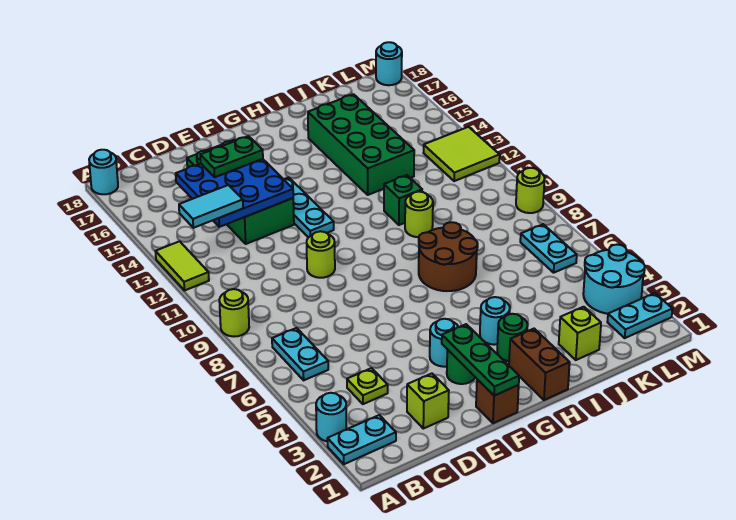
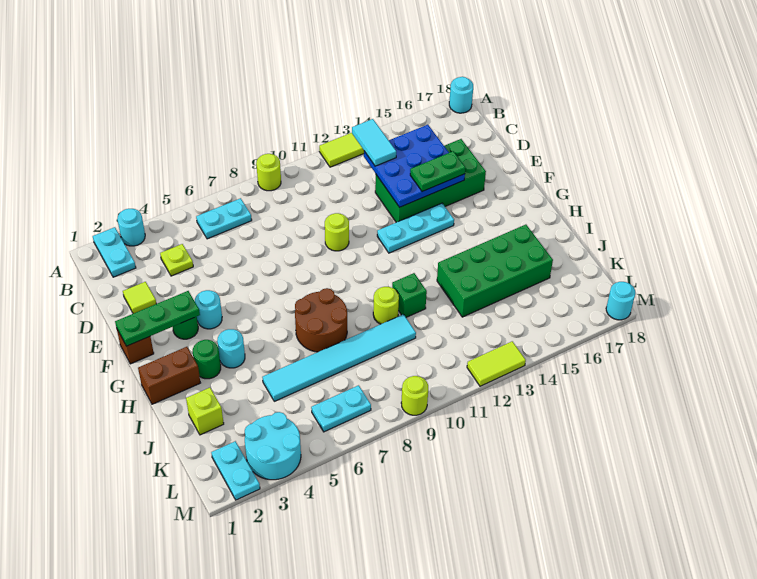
lime brick D2 level 1 -> lime tile D2 level 1
green plate D15:E15 level 3 -> green plate E14:E15 level 3
none -> cyan tile J5:J10 level 1
lime tile L12:M13 level 1 -> lime tile M12:M13 level 1

